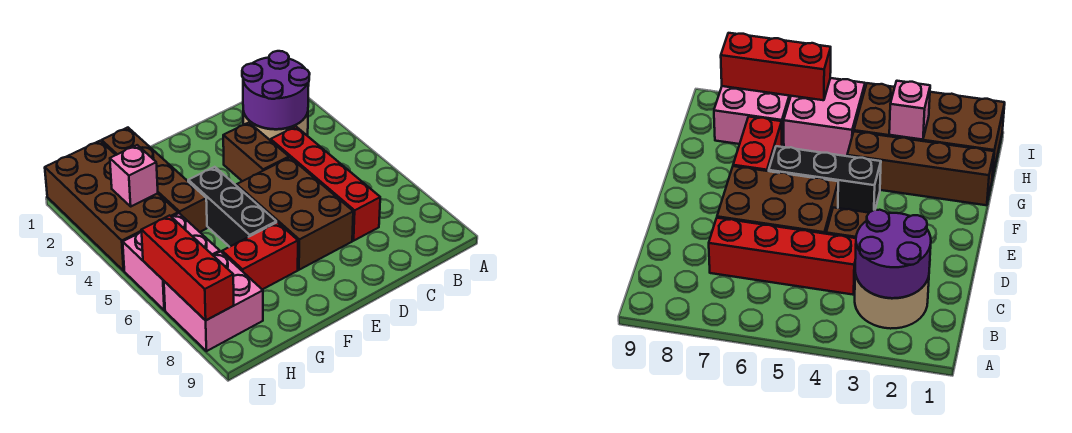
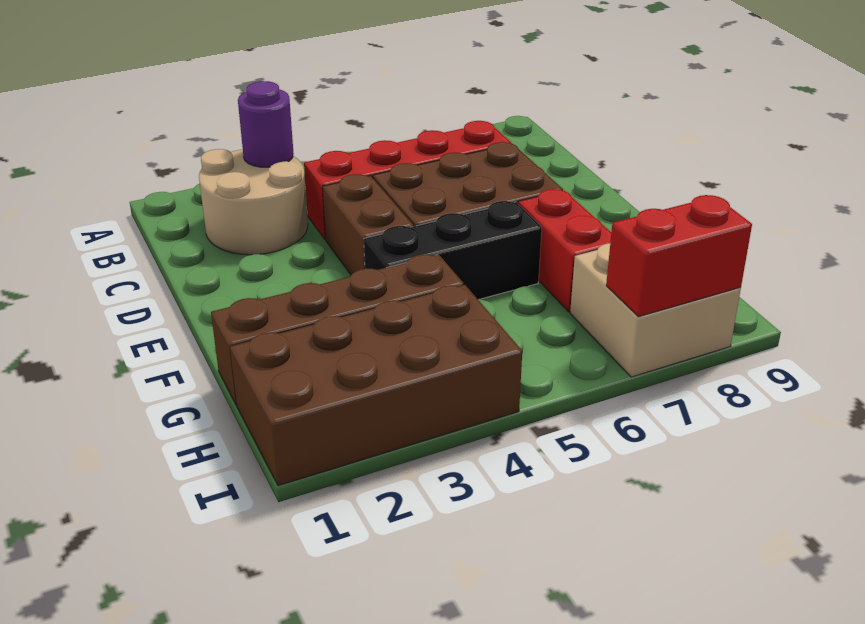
purple round brick B2:C3 level 2 -> purple round brick B3 level 2
brown brick D3:D4 level 1 -> brown brick D4:E4 level 1
pink brick H3 level 2 -> none
pink brick H5:I6 level 1 -> none
pink brick H7:I8 level 1 -> tan brick H7:I8 level 1
red brick I6:I8 level 2 -> red brick I7:I8 level 2

